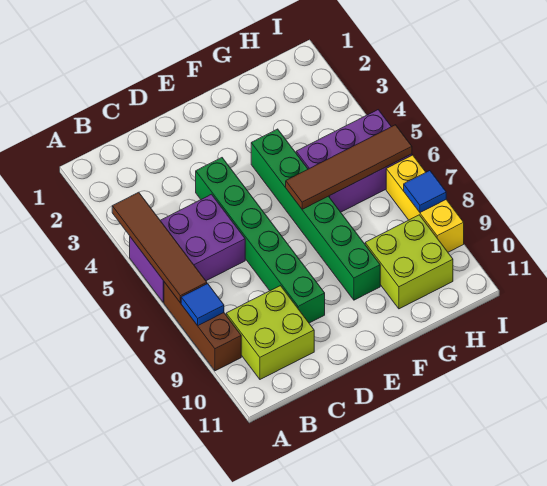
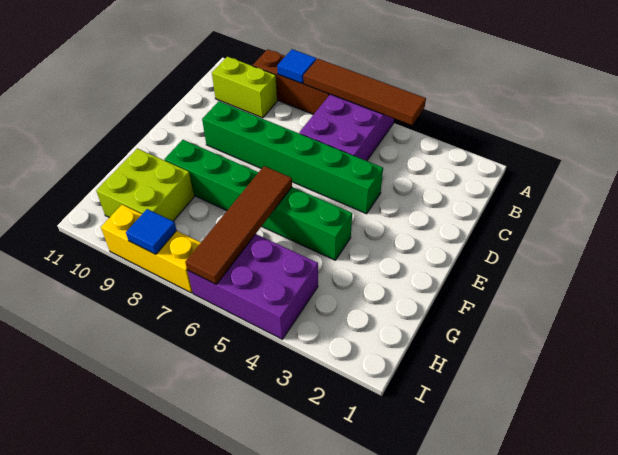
lime brick B9:C10 level 1 -> lime brick B9:B10 level 1
purple brick G5:I6 level 1 -> purple brick H4:I6 level 1

